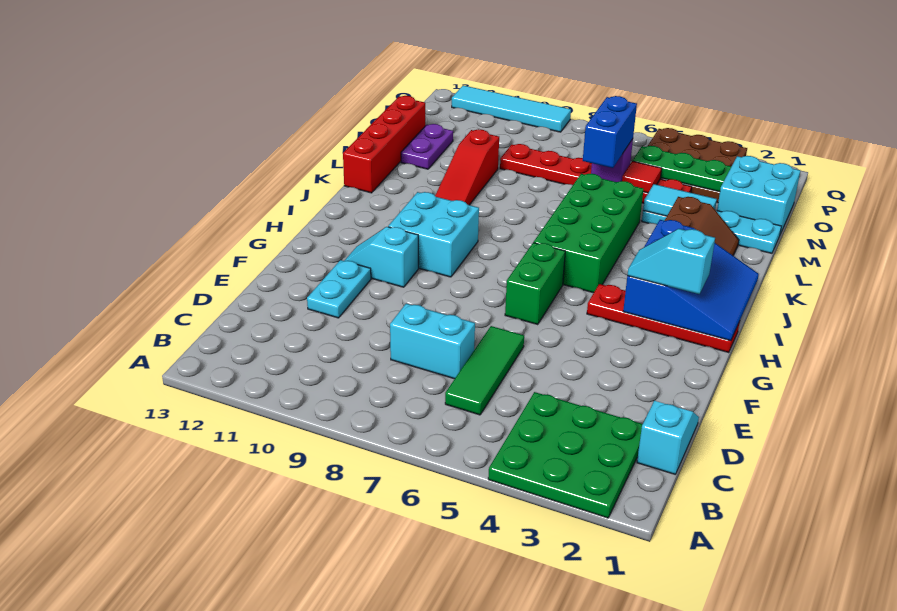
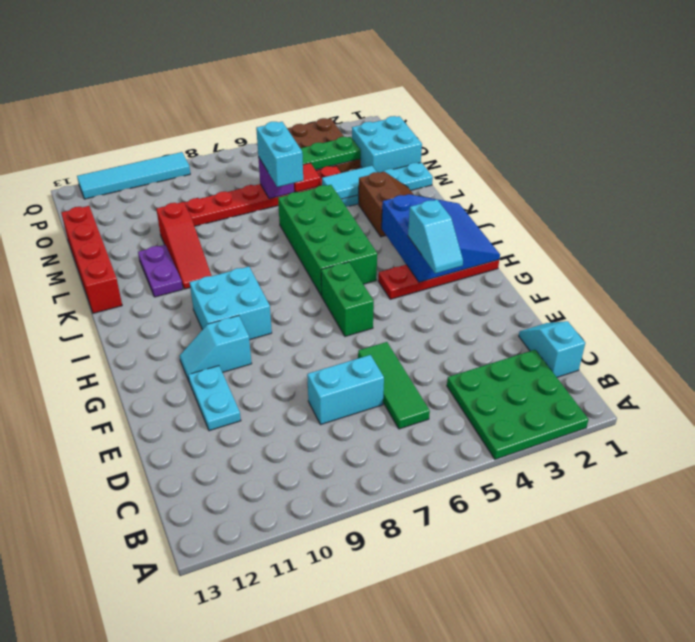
cyan slope H2:H3 level 3 top 2 -> cyan slope G3:H3 level 3 top H
blue brick M6:N6 level 3 -> cyan brick M6:N6 level 3
purple plate M12:N12 level 1 -> purple plate K11:L11 level 1

